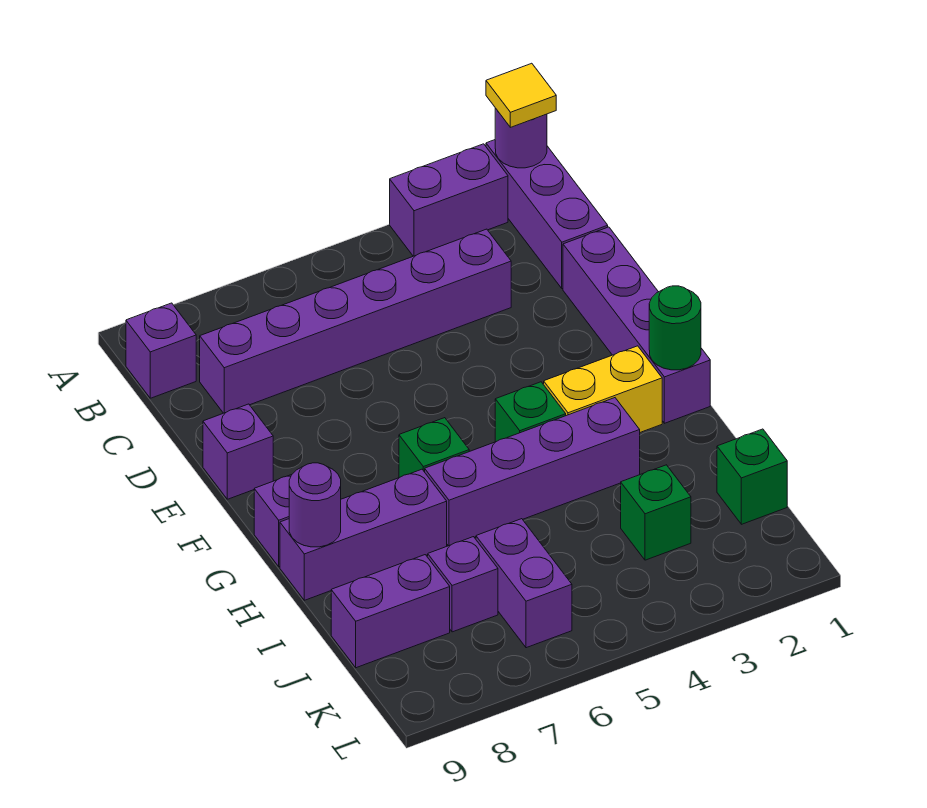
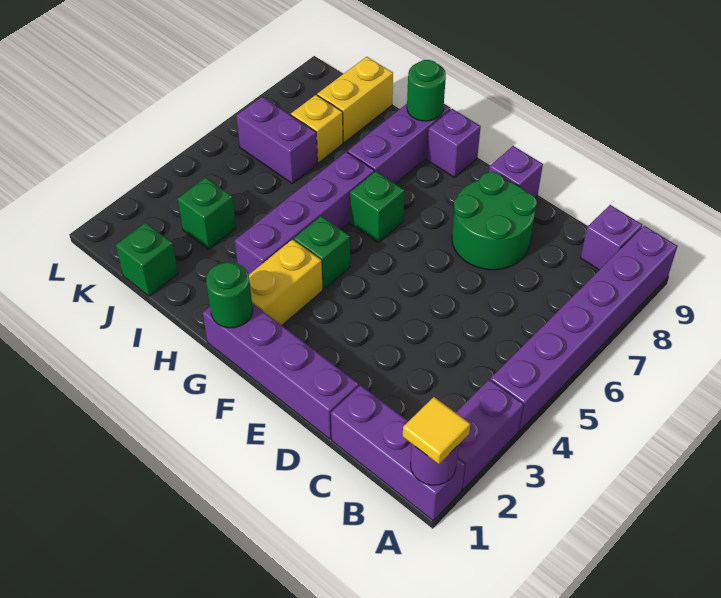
purple brick C3:C8 level 1 -> purple brick A4:A9 level 1
none -> green round brick D7:E8 level 1
purple round brick H9 level 2 -> green round brick H9 level 2
purple brick J7 level 1 -> yellow brick J7 level 1
purple brick J8:J9 level 1 -> yellow brick J8:J9 level 1

